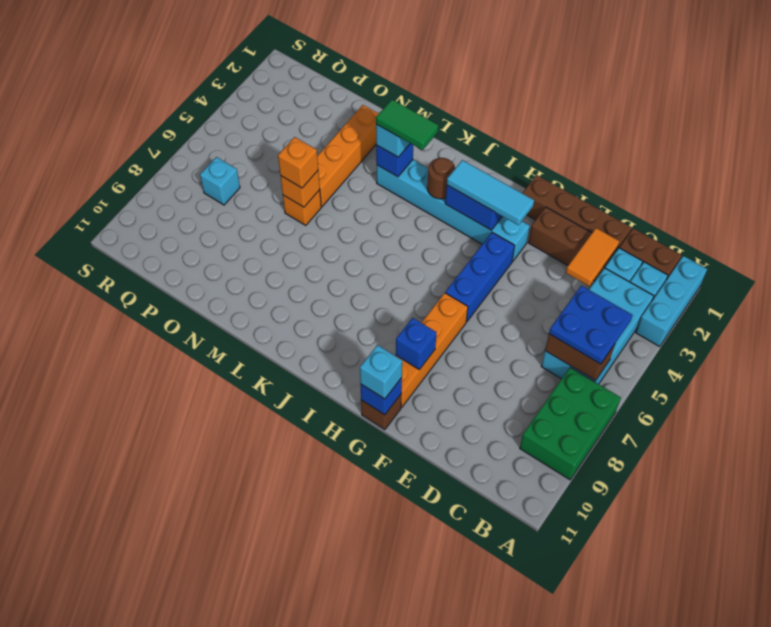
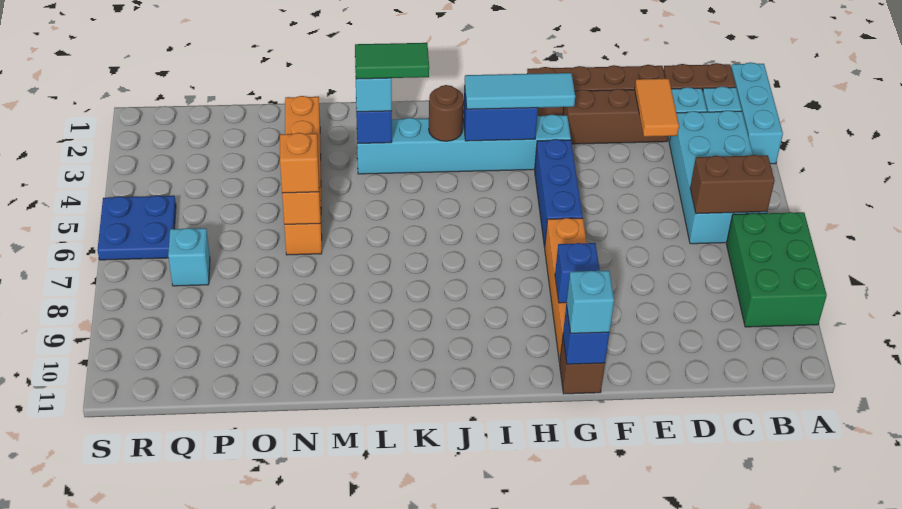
blue plate B5:C6 level 3 -> blue plate R5:S6 level 1

